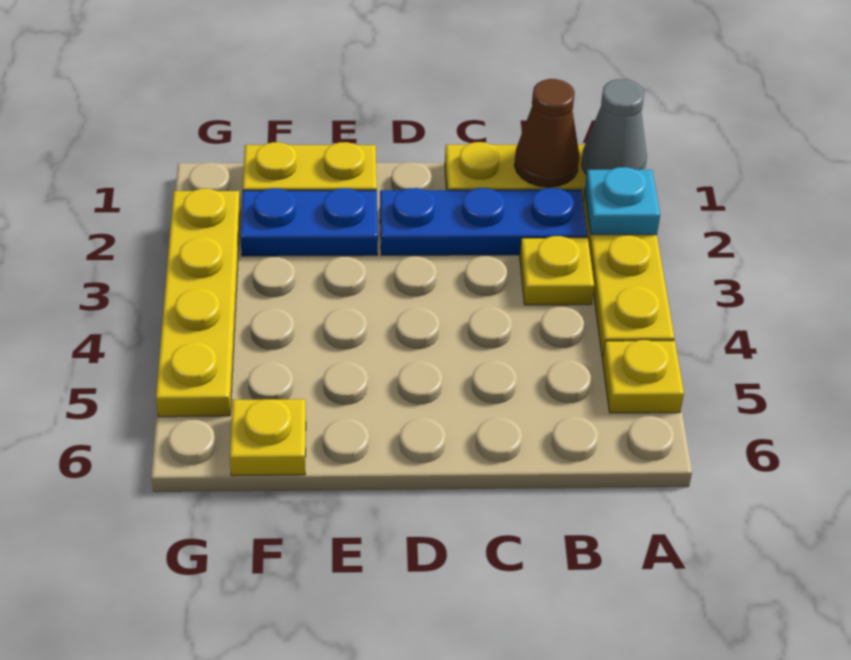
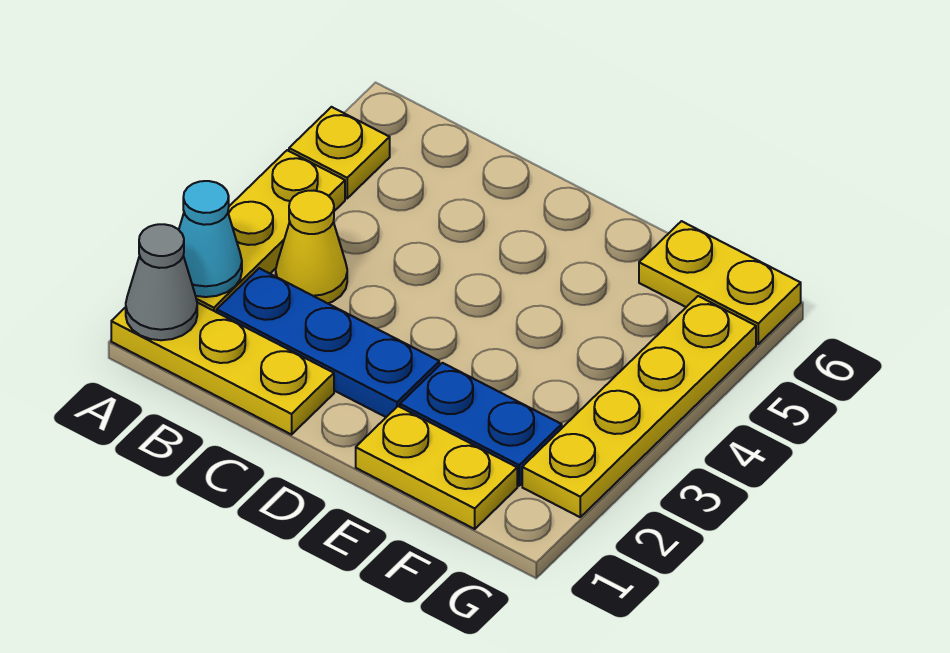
cyan plate A2 level 2 -> cyan cone A2 level 2
brown cone B1 level 2 -> none
yellow plate B3 level 1 -> yellow cone B3 level 1
yellow plate F6 level 1 -> yellow plate F6:G6 level 1

